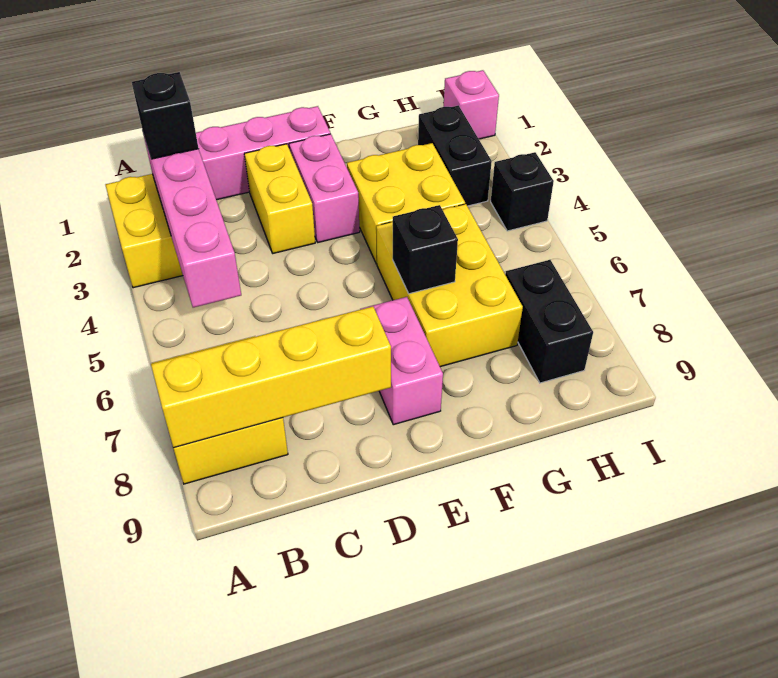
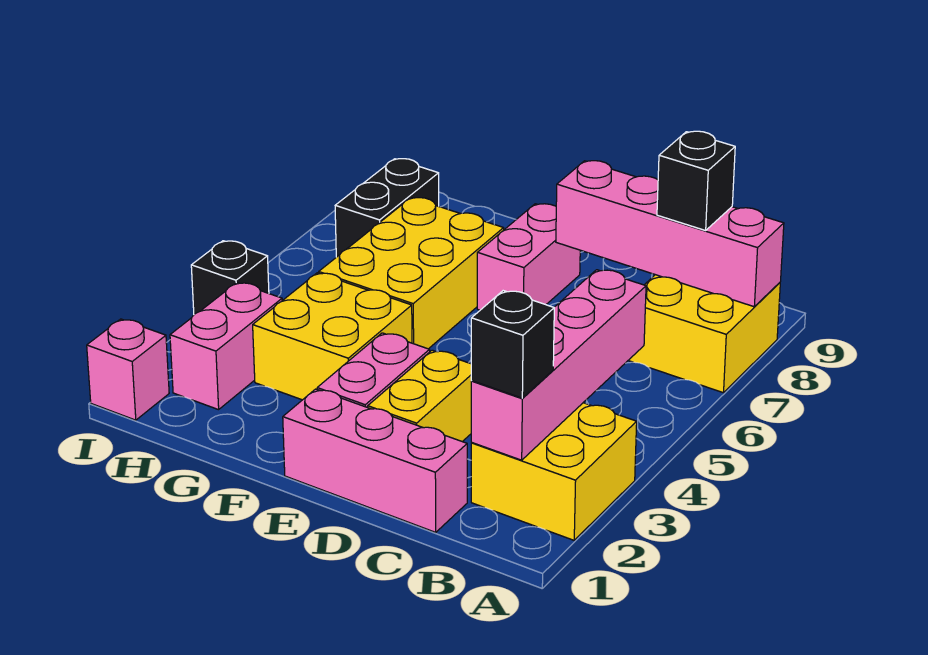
yellow brick A8:D8 level 2 -> pink brick A8:D8 level 2
black brick F6 level 2 -> black brick B8 level 3
black brick H2:H3 level 1 -> pink brick H2:H3 level 1

